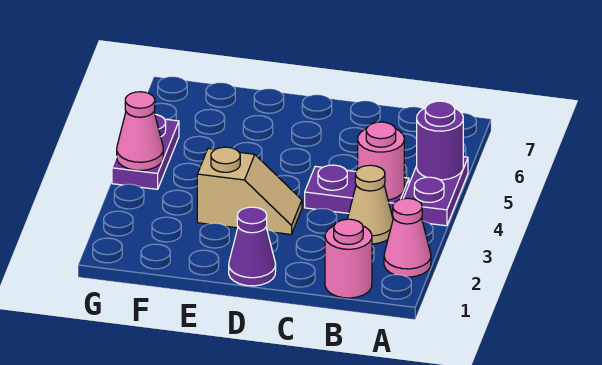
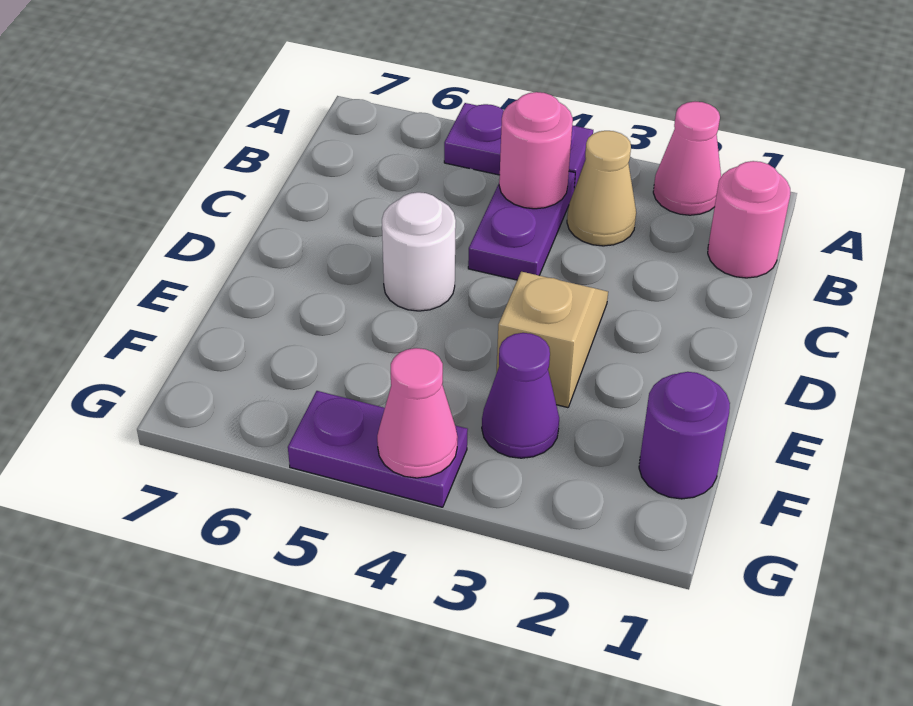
purple round brick A5 level 2 -> purple round brick F1 level 1
purple cone D1 level 1 -> purple cone F3 level 1
none -> white round brick D5 level 1

